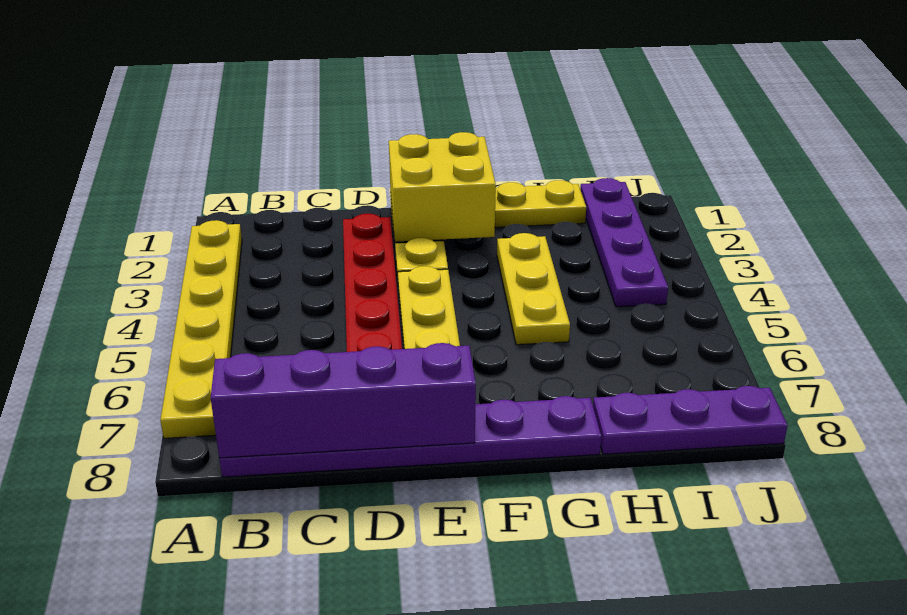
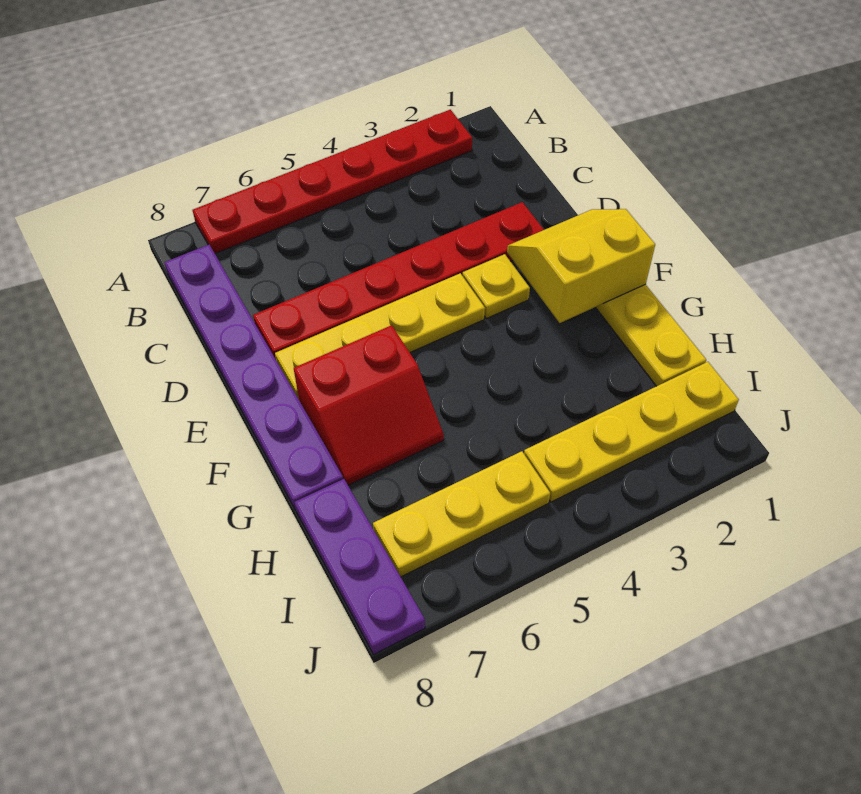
yellow plate A2:A7 level 1 -> red plate A2:A7 level 1
purple brick B8:E8 level 2 -> none
yellow brick E1:F2 level 2 -> yellow slope E1:F2 level 2 top F
none -> red slope F6:G7 level 1 top F
yellow plate G3:G5 level 1 -> yellow plate I5:I7 level 1
purple plate I1:I4 level 1 -> yellow plate I1:I4 level 1

